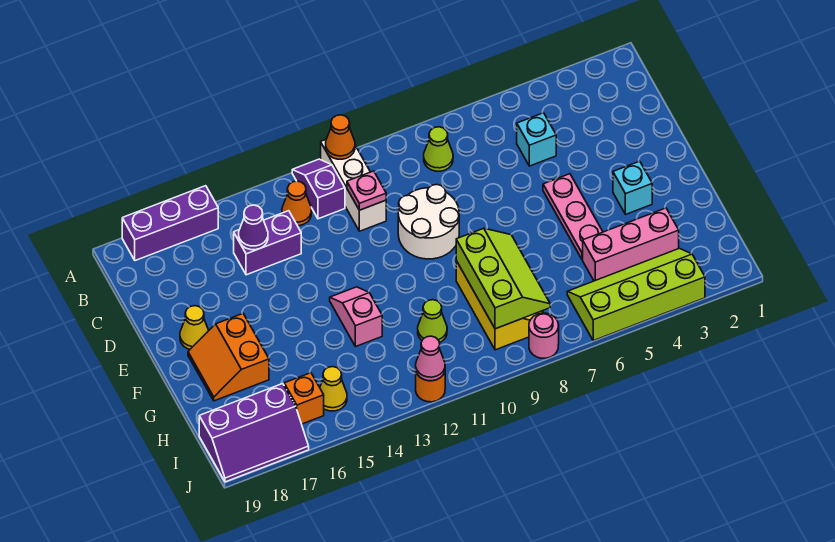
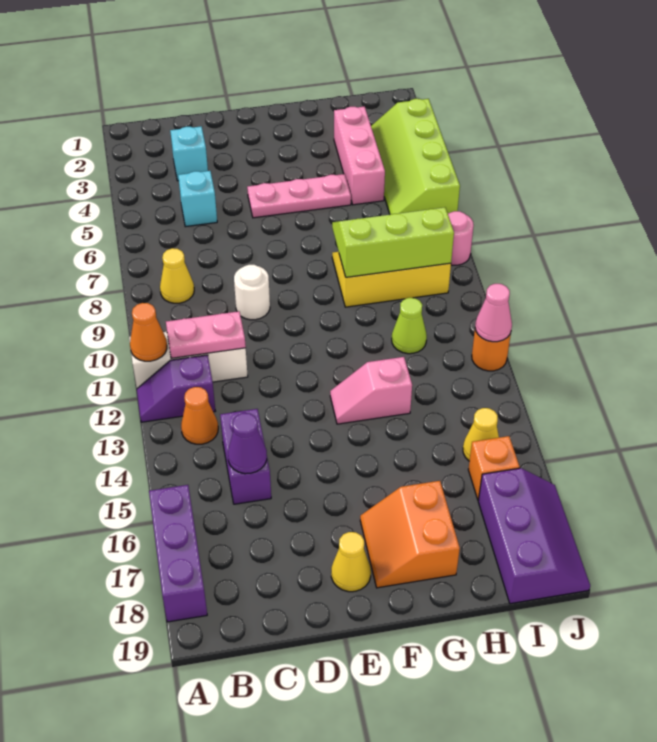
lime cone B8 level 1 -> yellow cone B8 level 1
pink plate C11 level 2 -> pink plate B11:C11 level 2
white round brick D9:E10 level 1 -> white round brick D9 level 1
cyan brick F3 level 1 -> cyan brick C3 level 1
orange slope F17:G18 level 1 top 17 -> orange slope F17:G18 level 1 top G

